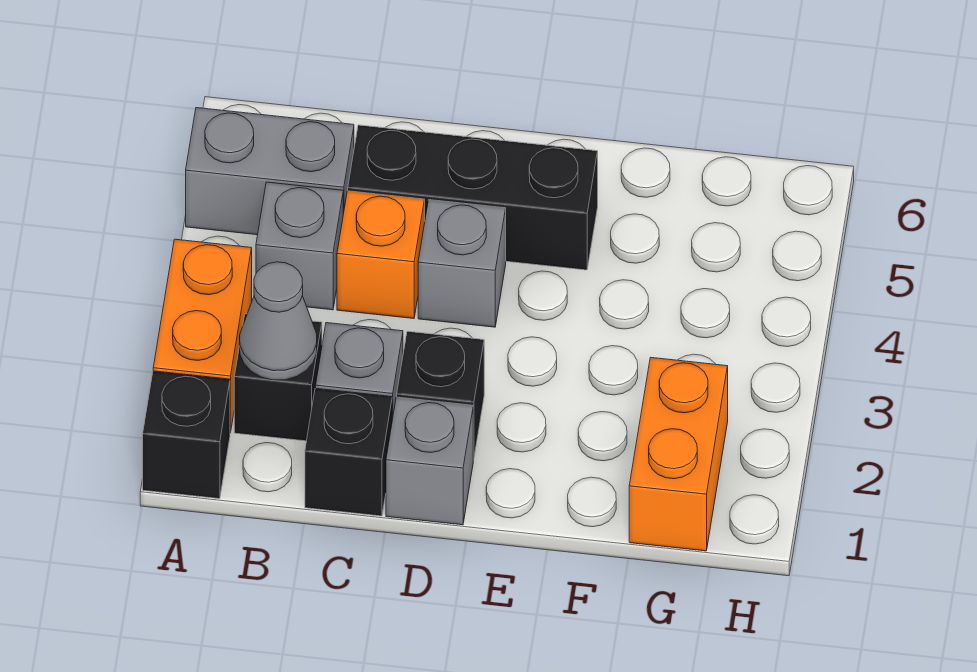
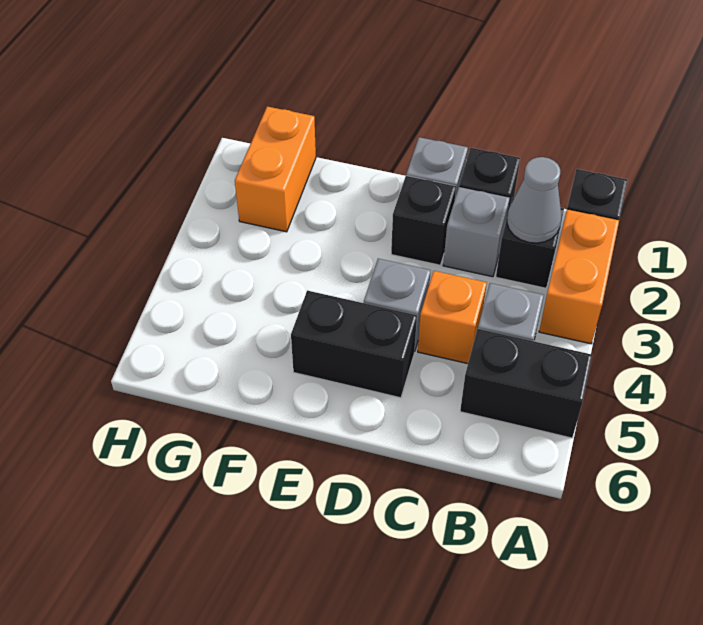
grey brick A5:B5 level 1 -> black brick A5:B5 level 1
black brick C5:E5 level 1 -> black brick D5:E5 level 1

